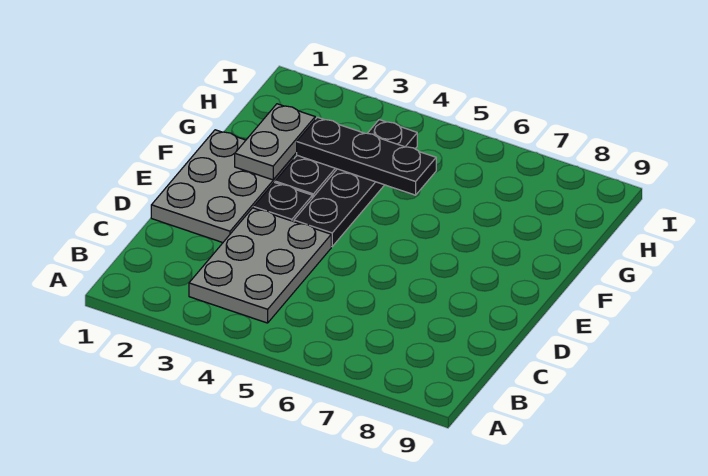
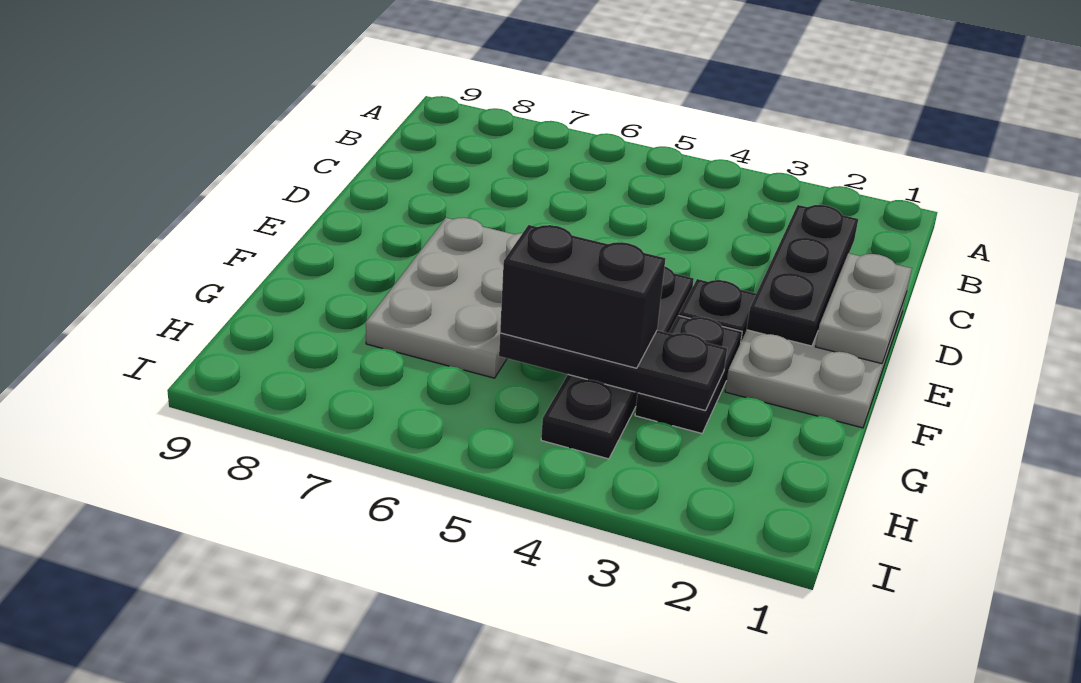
grey plate B3:D4 level 1 -> grey plate E6:G7 level 1
none -> black plate C2:E2 level 2
grey plate F2:G2 level 2 -> grey plate D1:E1 level 2
none -> black brick G4:G5 level 3

